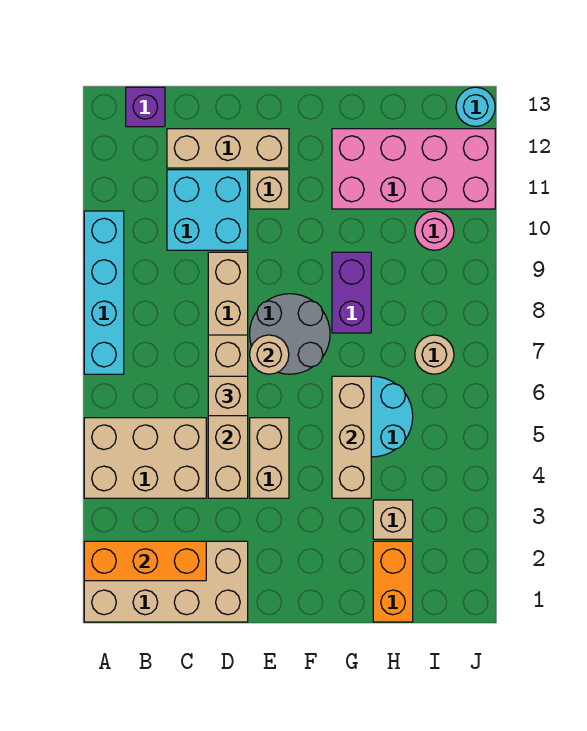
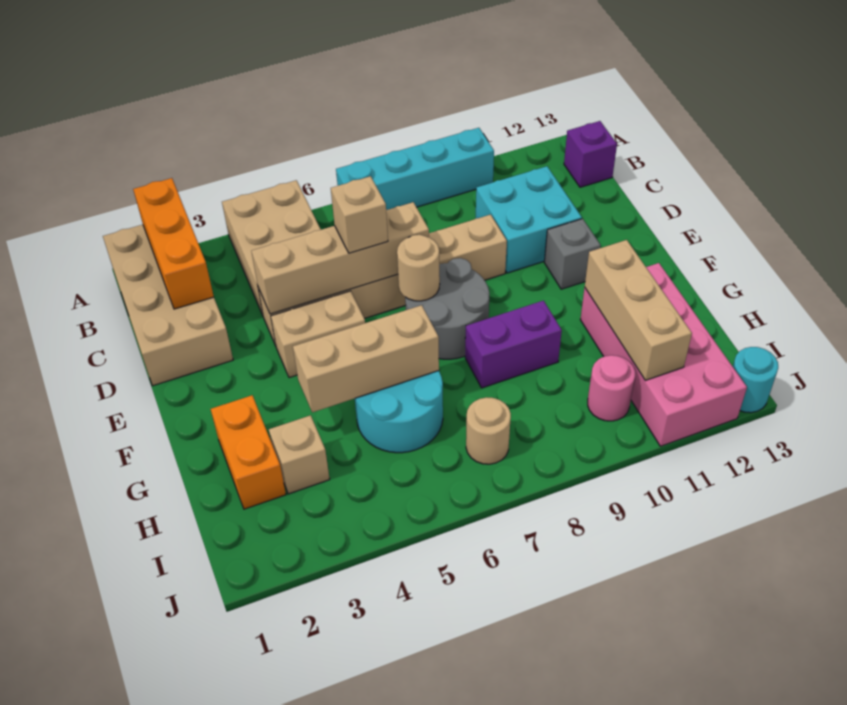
tan brick C12:E12 level 1 -> tan brick G11:I11 level 2
tan brick E11 level 1 -> grey brick E11 level 1
orange brick H1:H2 level 1 -> orange brick G2:H2 level 1

